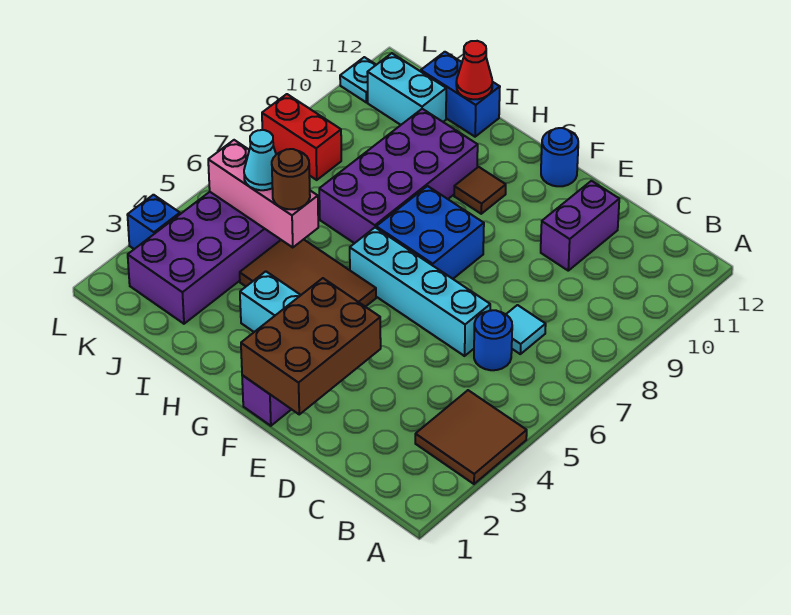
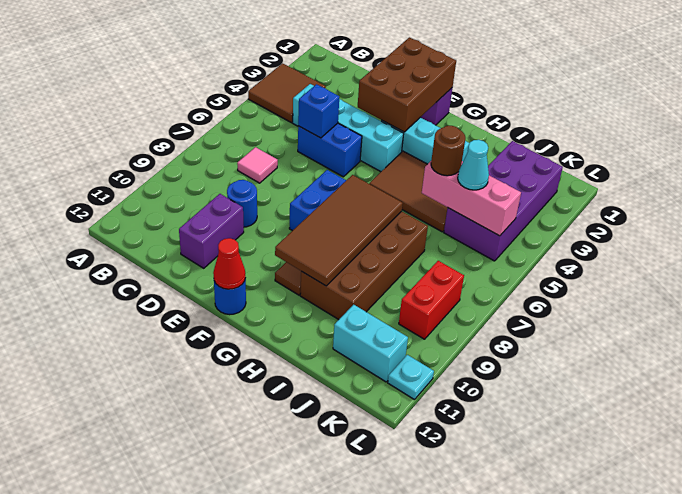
blue round brick C6 level 1 -> blue round brick D9 level 1
cyan tile C7 level 1 -> pink tile C7 level 1
cyan brick D6:G6 level 1 -> cyan brick C4:F4 level 1
none -> brown tile G7:H10 level 2
purple brick H7:I10 level 1 -> brown brick H7:I10 level 1
blue brick I12:J12 level 1 -> blue brick D5:E5 level 1
red cone I12 level 2 -> red cone F12 level 2
red brick K8:L8 level 1 -> red brick K8:K9 level 1
blue brick L3 level 1 -> blue brick D5 level 2

